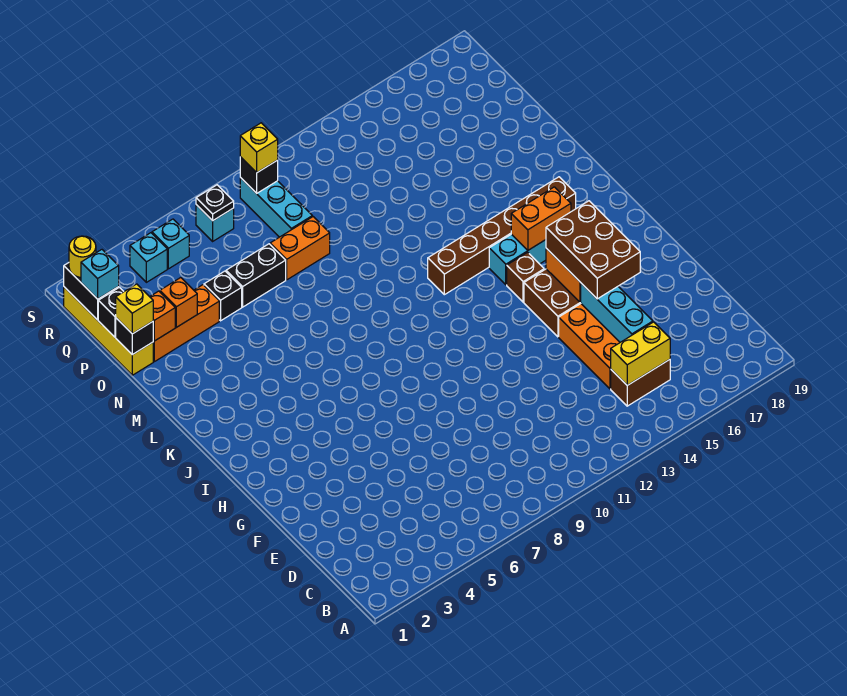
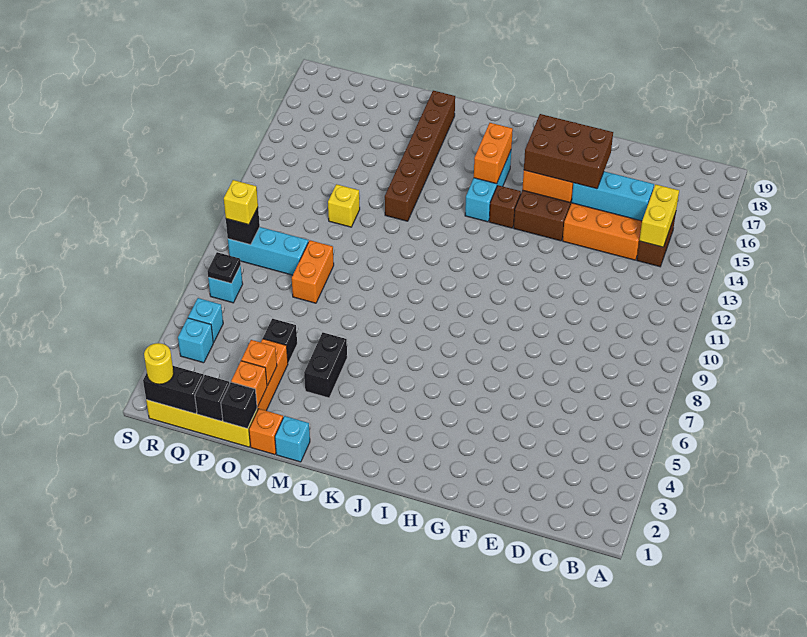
brown brick K12:K17 level 1 -> brown brick M13:M18 level 1
none -> orange brick N1 level 1
yellow brick O1 level 3 -> yellow brick O12 level 1
black brick O6:O7 level 1 -> black brick M4:M5 level 1
cyan brick Q1 level 3 -> cyan brick M1 level 1

